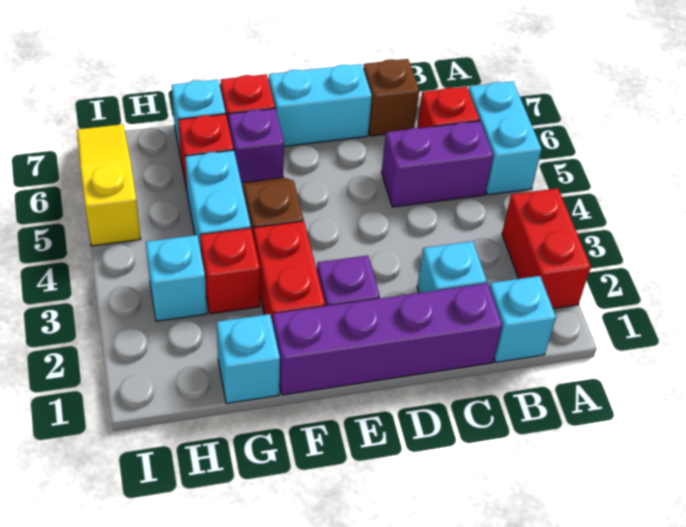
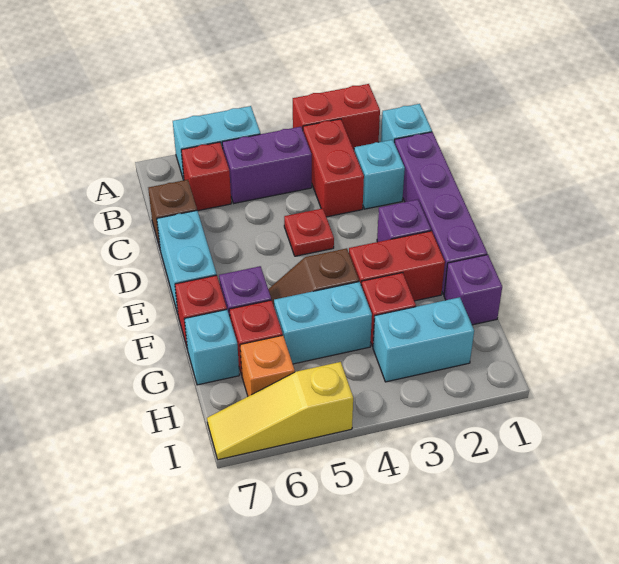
none -> red brick B3:C3 level 1
purple brick B5:C5 level 1 -> purple brick B4:B5 level 1
none -> red plate D4 level 1
cyan brick G1 level 1 -> purple brick G1 level 1
cyan brick H3 level 1 -> cyan brick H2:H3 level 1
none -> orange brick H6 level 1

